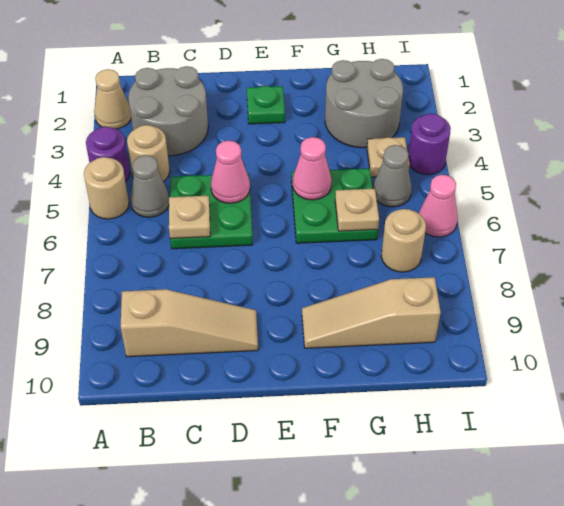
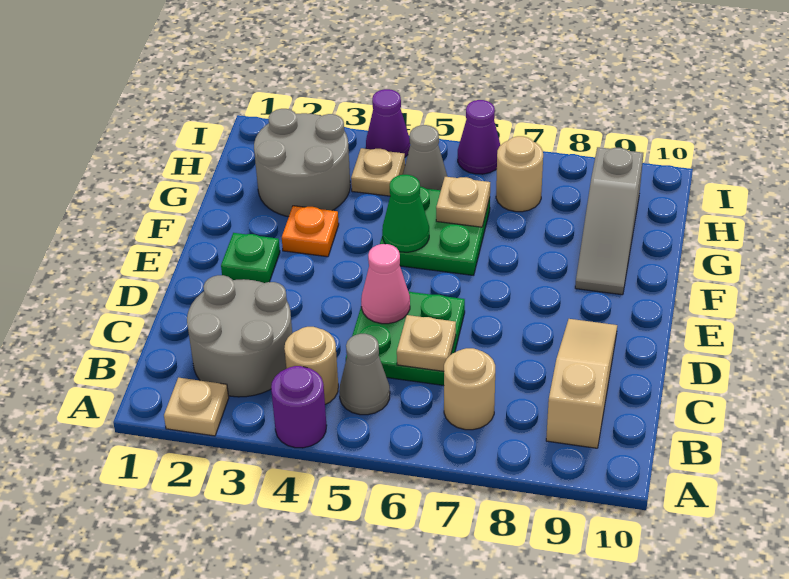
tan cone A2 level 1 -> tan plate A2 level 1
tan round brick A5 level 1 -> tan round brick B7 level 1
none -> orange plate F3 level 1
pink cone F5 level 2 -> green cone F5 level 2
tan slope F9:H9 level 1 top H -> grey slope F9:H9 level 1 top H
purple round brick I4 level 1 -> purple cone I4 level 1
pink cone I6 level 1 -> purple cone I6 level 1

